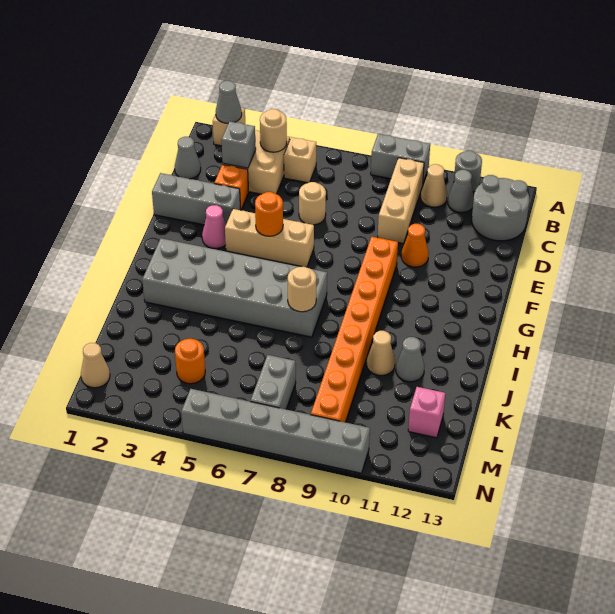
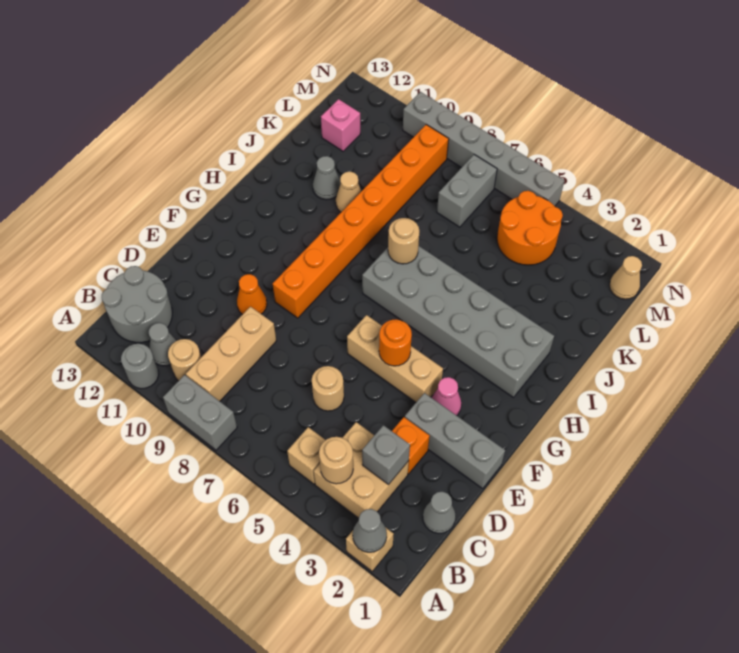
tan cone B10 level 1 -> tan round brick B10 level 1
orange round brick L4 level 1 -> orange round brick L4:M5 level 1

